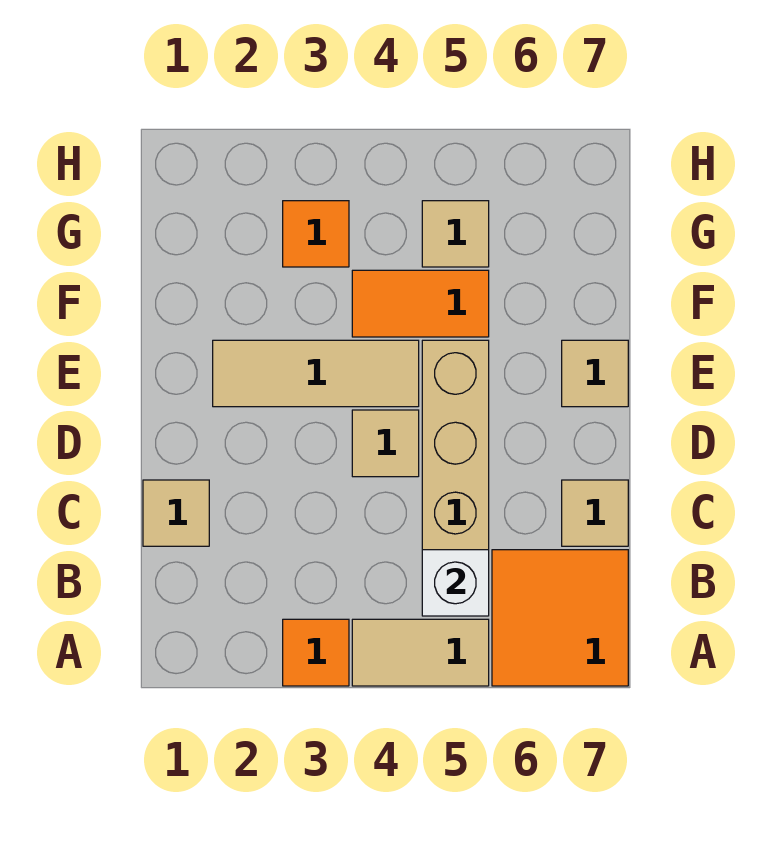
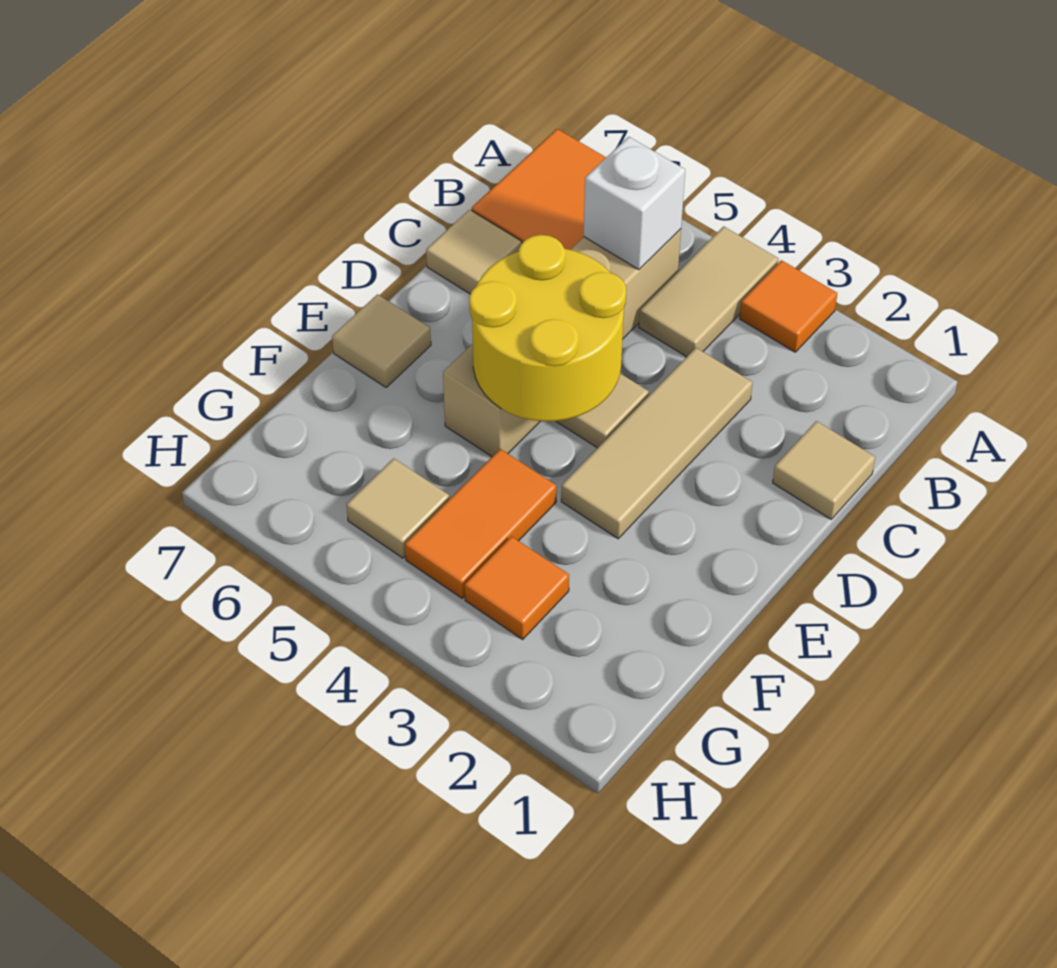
tan tile A4:A5 level 1 -> tan tile A4:B4 level 1
none -> yellow round brick D4:E5 level 2
tan tile E2:E4 level 1 -> tan tile C3:E3 level 1
orange tile F4:F5 level 1 -> orange tile F4:G4 level 1

